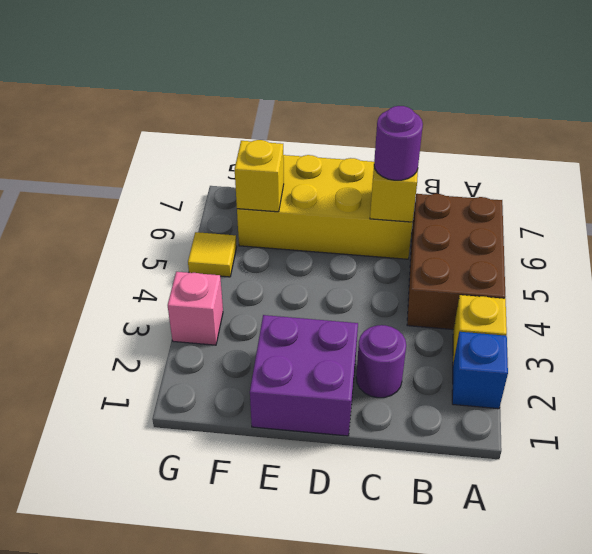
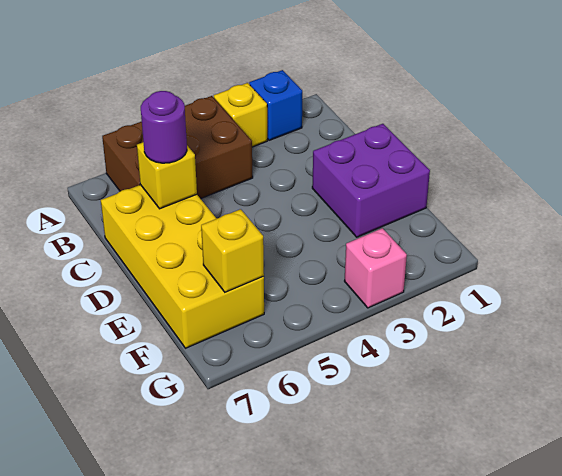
purple round brick C2 level 1 -> none
yellow tile G5 level 1 -> none

